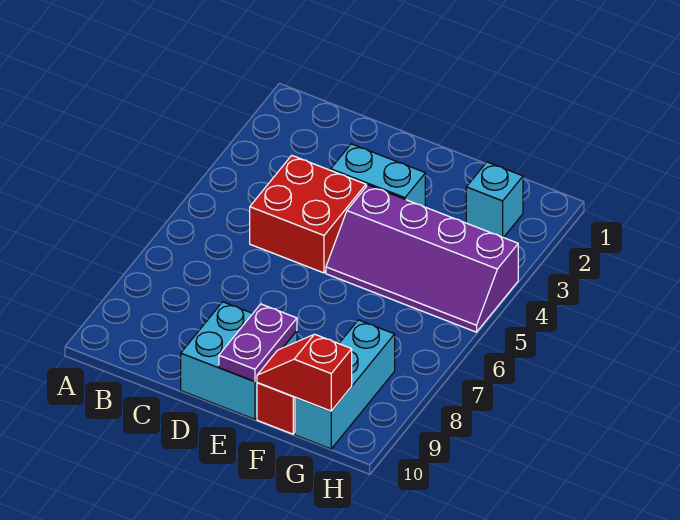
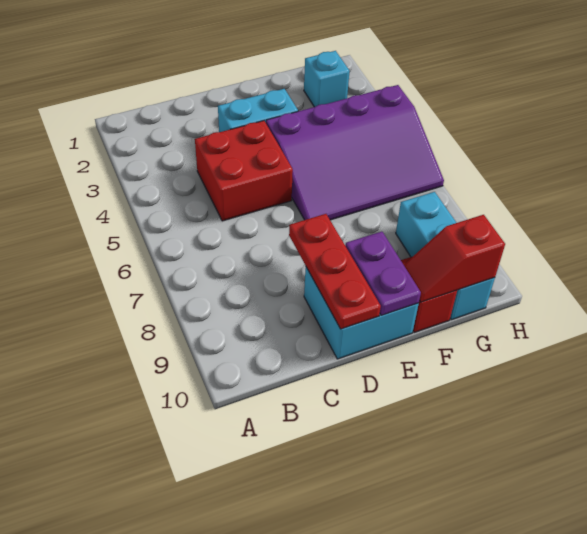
none -> red plate D8:D10 level 2
purple slope E4:H5 level 1 top 4 -> purple slope E4:H6 level 1 top 4

